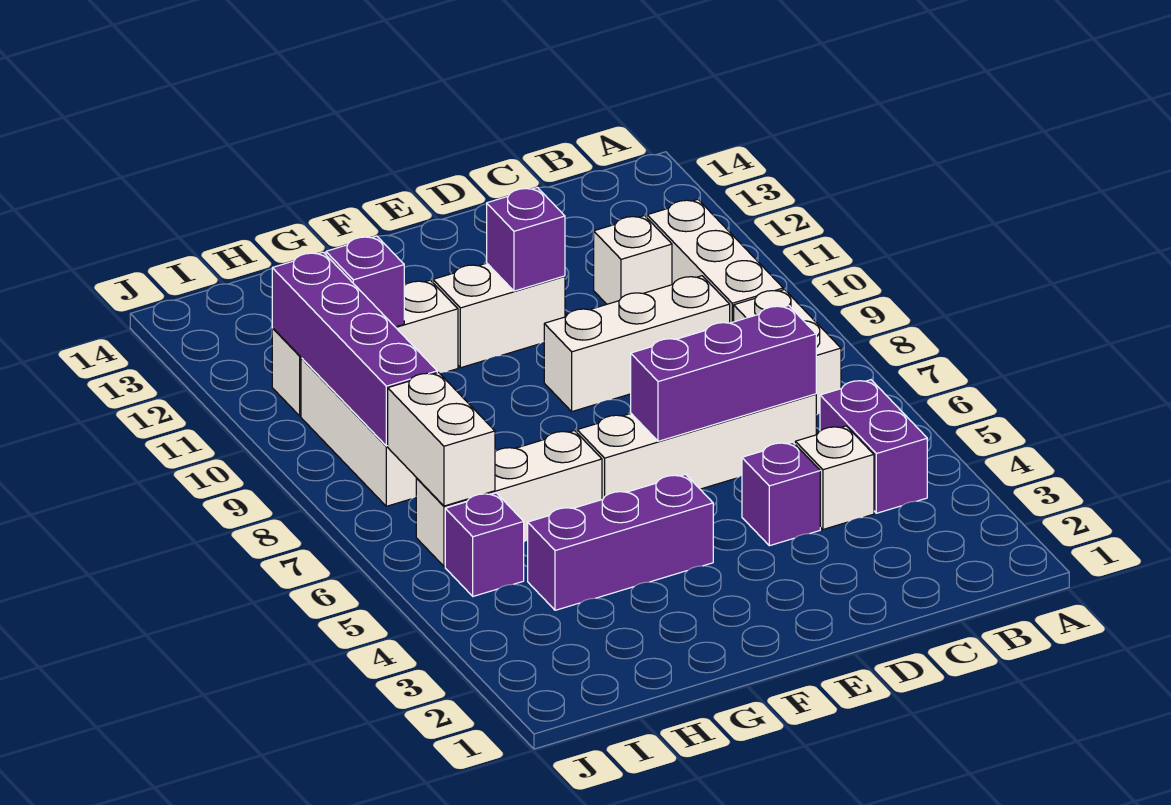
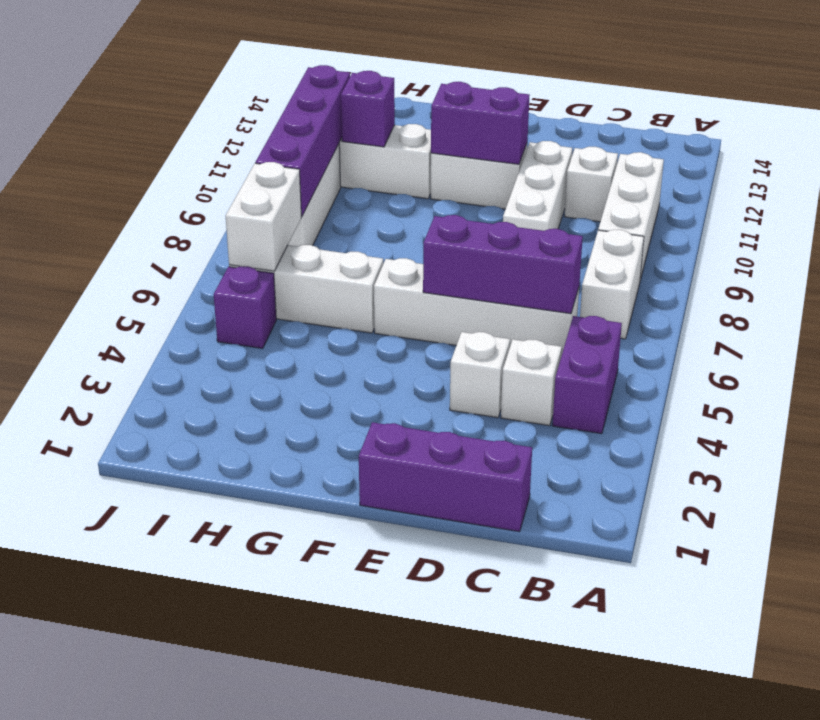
white brick C9:E9 level 1 -> white brick D9:D11 level 1
purple brick D4 level 1 -> white brick D4 level 1
purple brick E11 level 2 -> purple brick E11:F11 level 2
purple brick F4:H4 level 1 -> purple brick C1:E1 level 1

